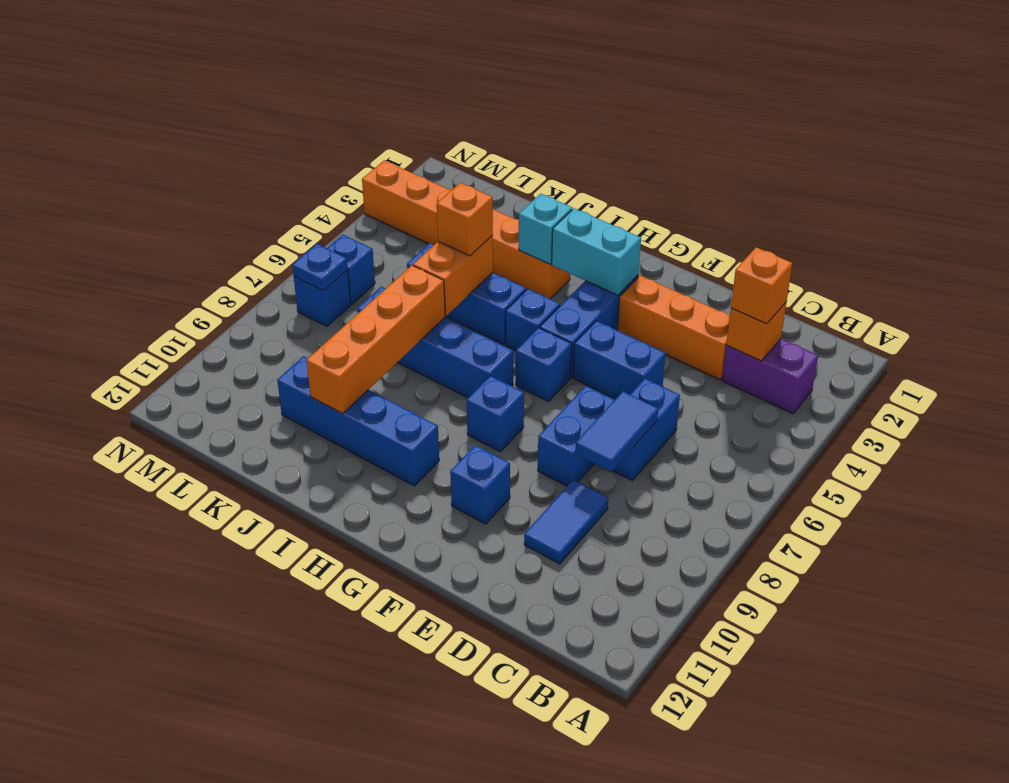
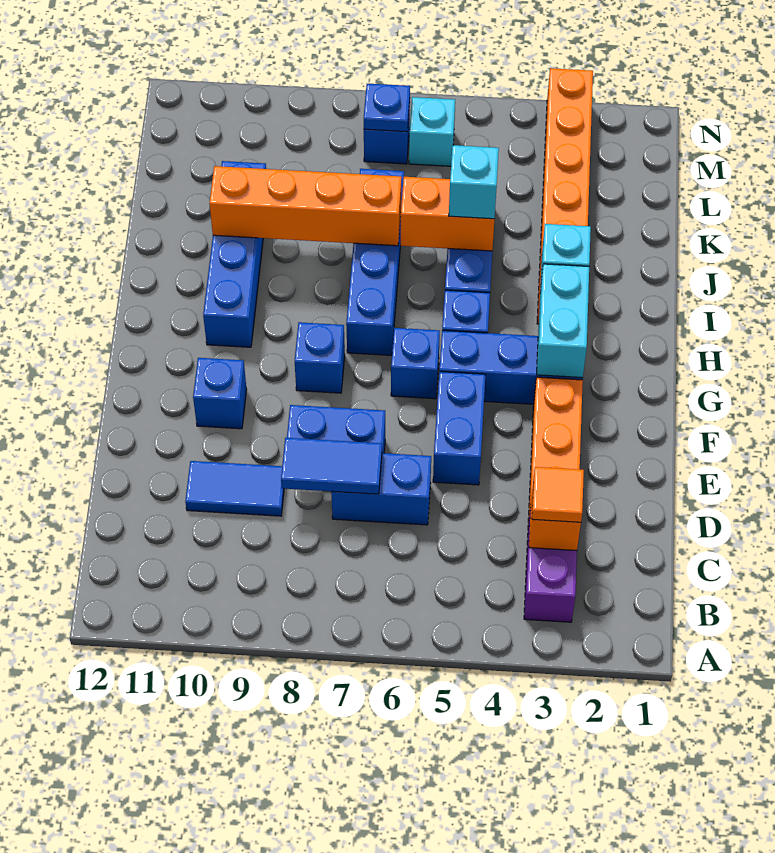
orange brick C3 level 3 -> orange tile C3 level 3
orange brick J5 level 3 -> cyan brick J5 level 3
blue brick M6 level 1 -> cyan brick M6 level 1

